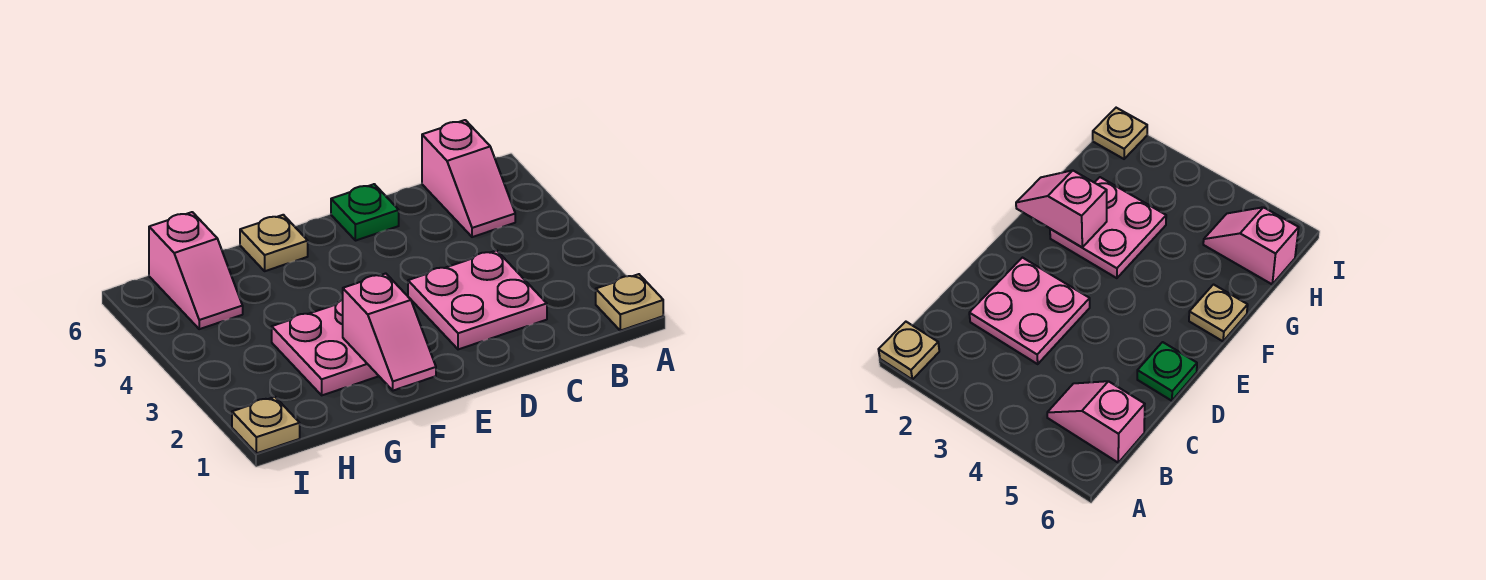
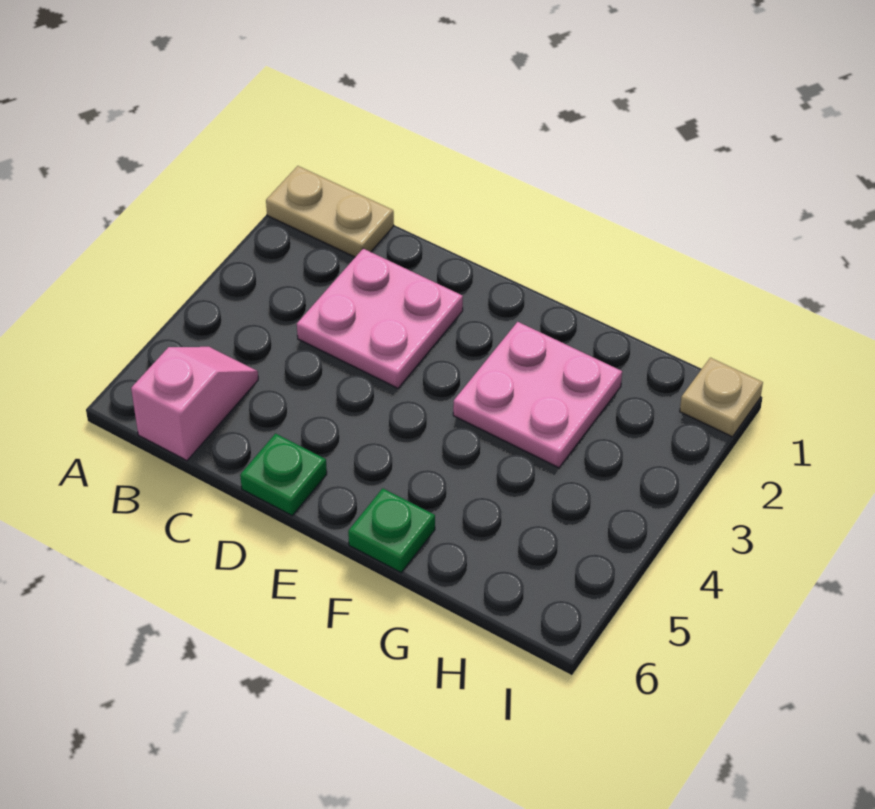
tan plate A1 level 1 -> tan plate A1:B1 level 1
pink slope F1:F2 level 2 top 2 -> none
tan plate F6 level 1 -> green plate F6 level 1
pink slope H5:H6 level 1 top 6 -> none

